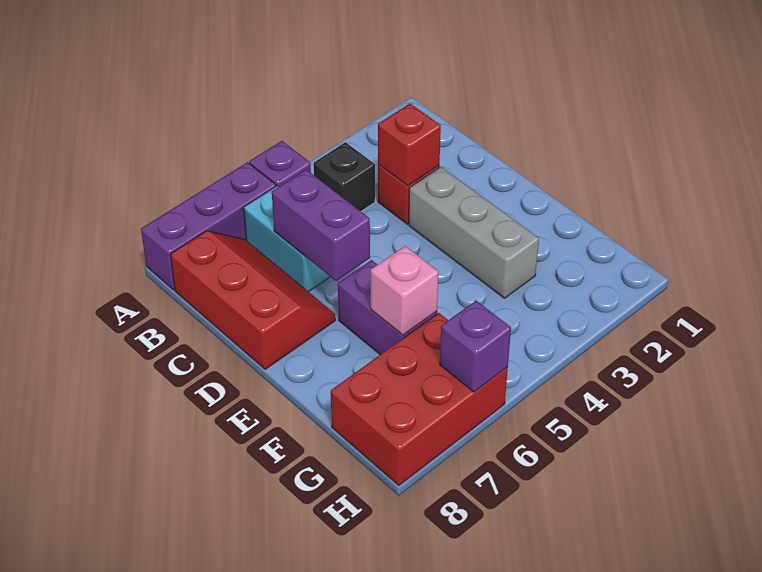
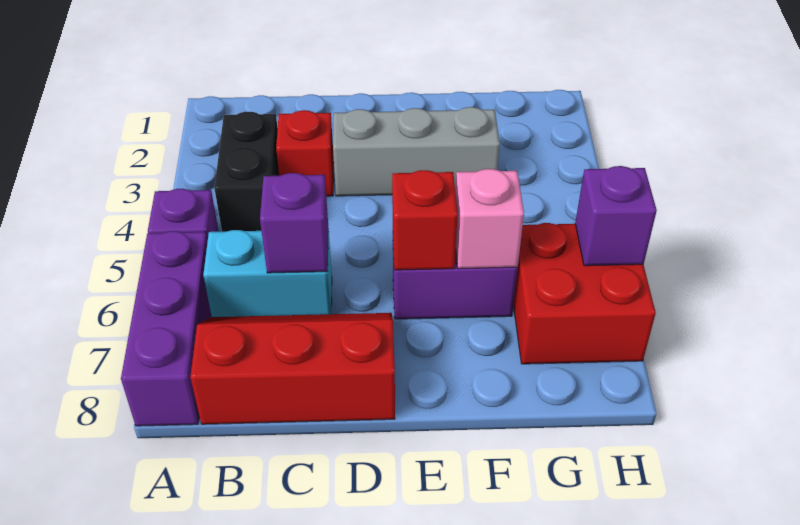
black brick B4 level 1 -> black brick B3:B4 level 1
red brick C3 level 2 -> red brick E6 level 2
purple brick C6:D6 level 2 -> purple brick C6 level 2
red brick G6:H8 level 1 -> red brick G6:H7 level 1

